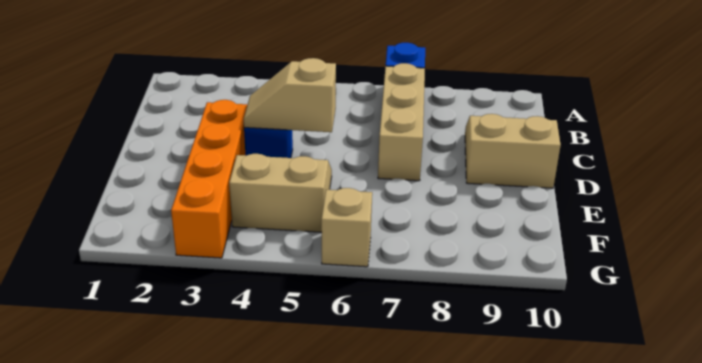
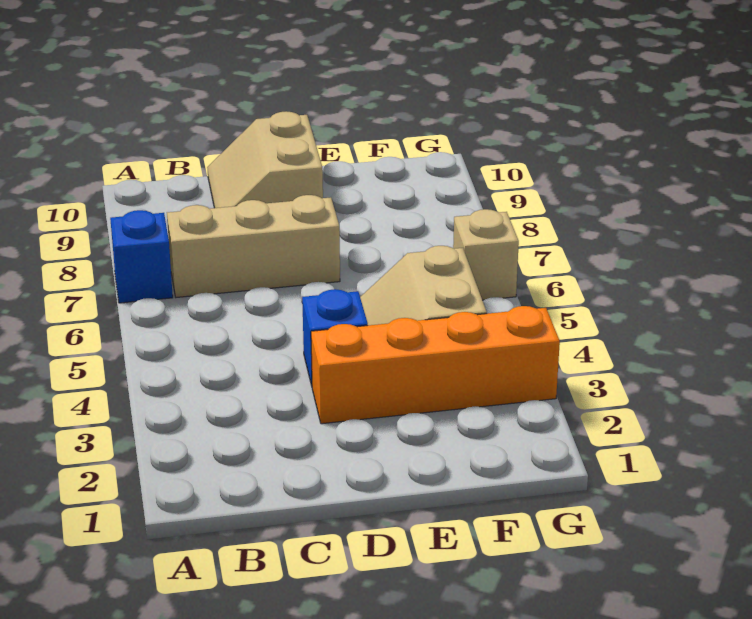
tan slope D4:D5 level 2 top 5 -> none

